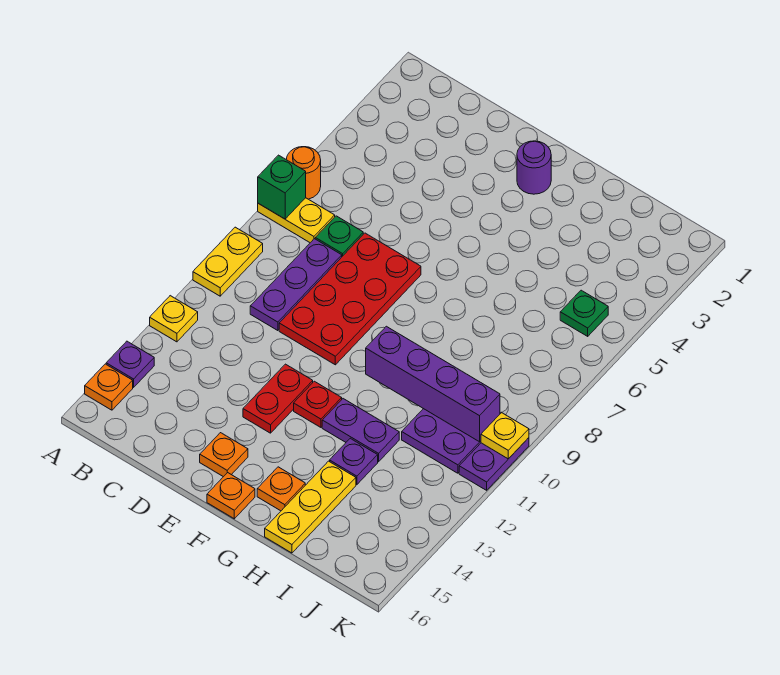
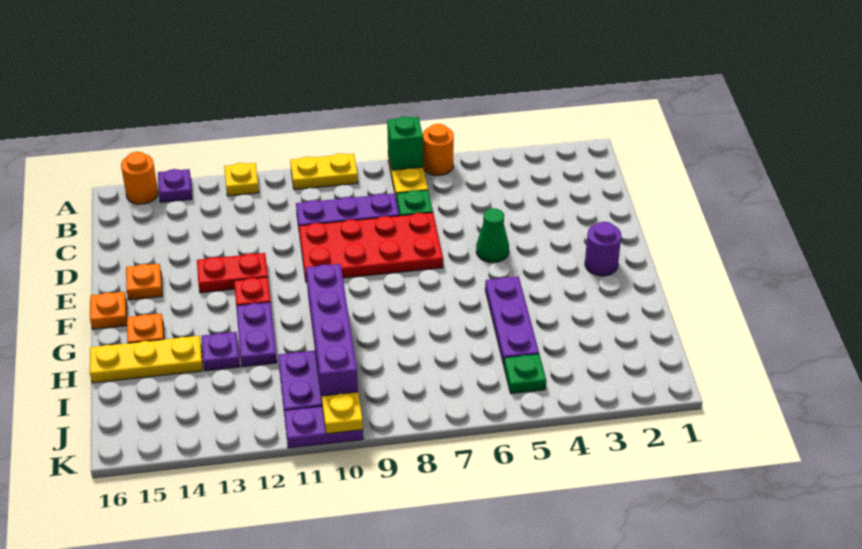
orange plate A15 level 1 -> orange round brick A15 level 1
none -> green cone E5 level 1
none -> purple plate G5:I5 level 1

